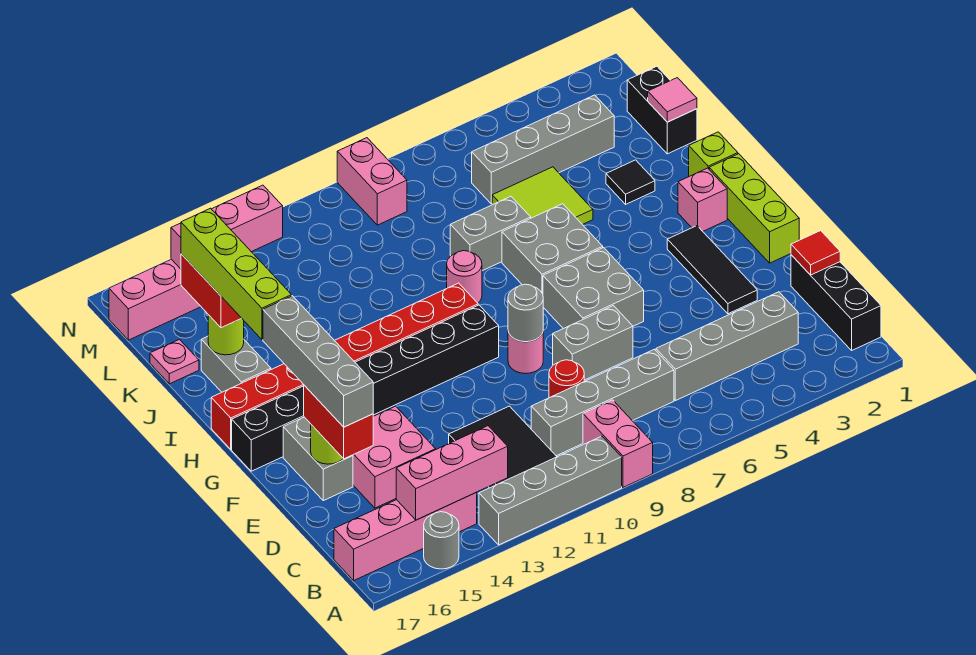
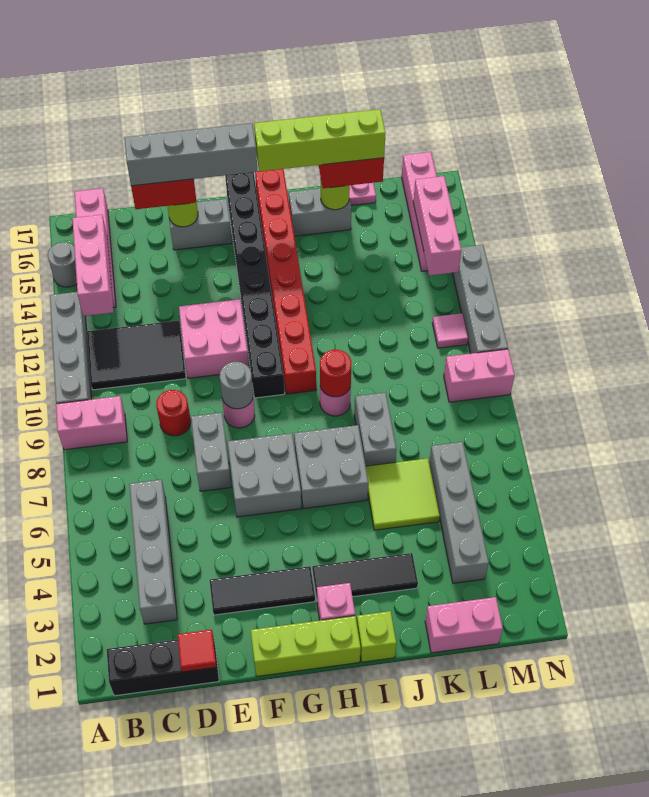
grey brick C7:C10 level 1 -> grey brick N10:N13 level 1
pink brick D14:E15 level 1 -> pink brick E11:F12 level 1
none -> red round brick I9 level 2
black tile J3 level 1 -> black tile H3:J3 level 1
black brick K1:L1 level 1 -> pink brick K1:L1 level 1
pink tile K1 level 2 -> pink tile M11 level 1

